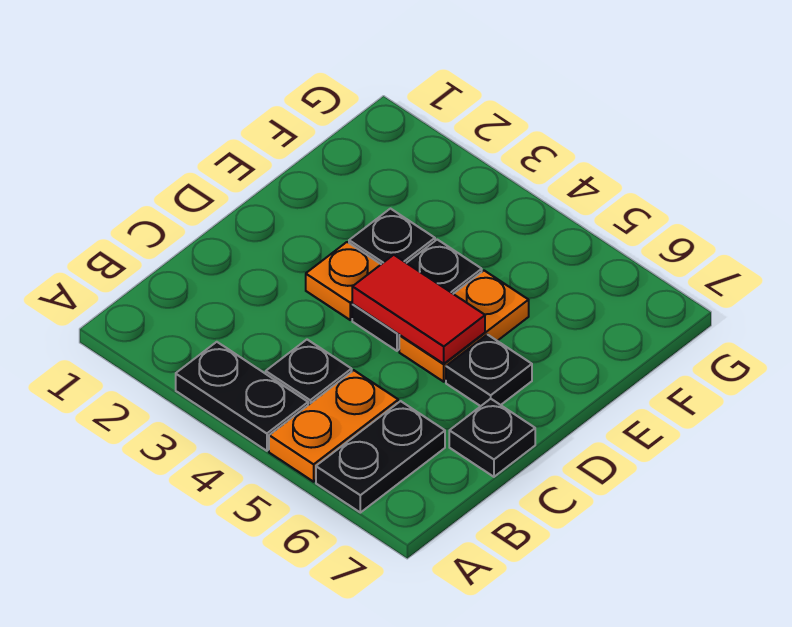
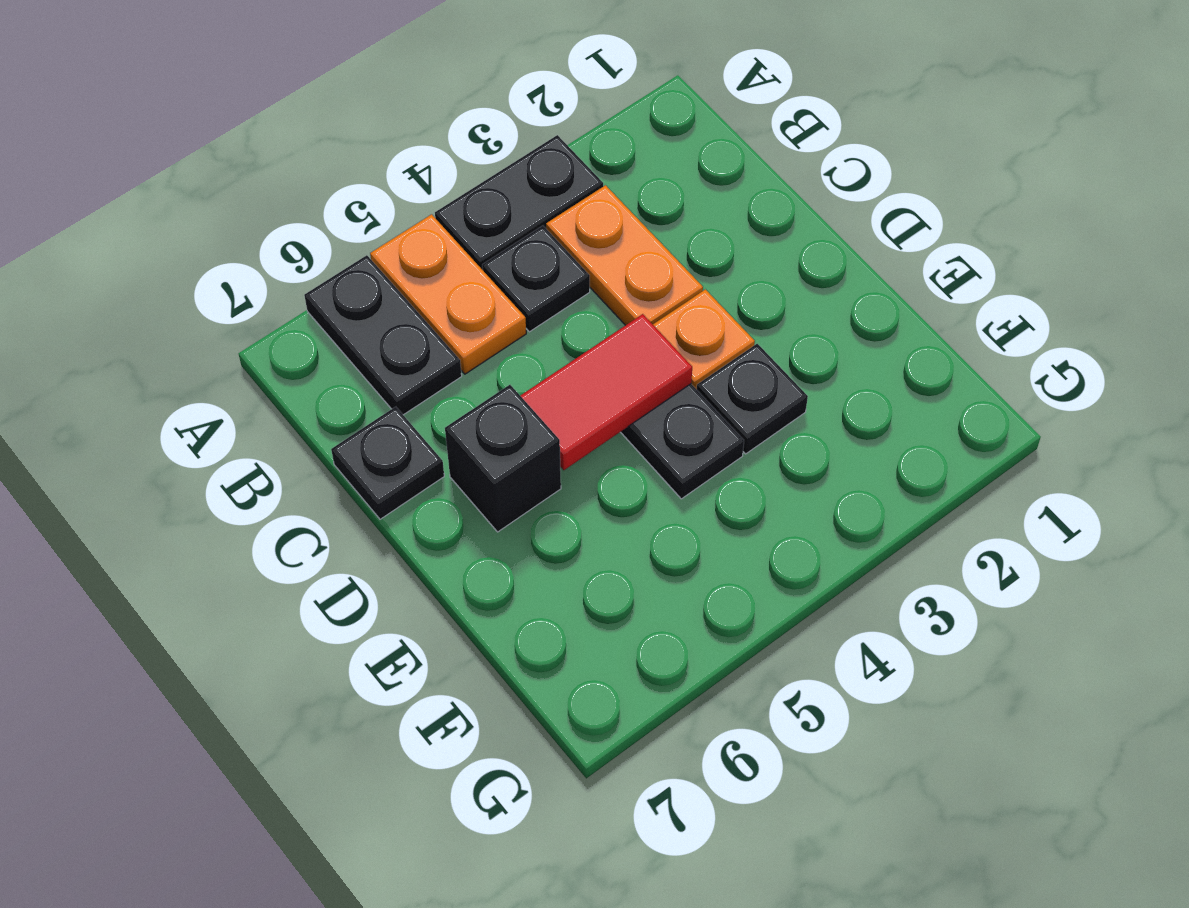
orange plate D5:E5 level 1 -> orange plate B3:C3 level 1
black plate D6 level 1 -> black brick D6 level 1

